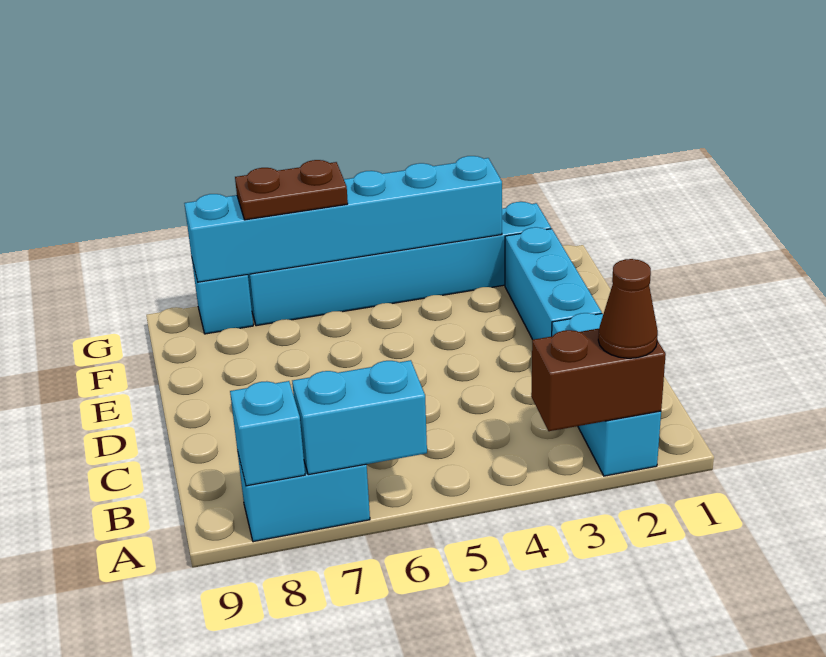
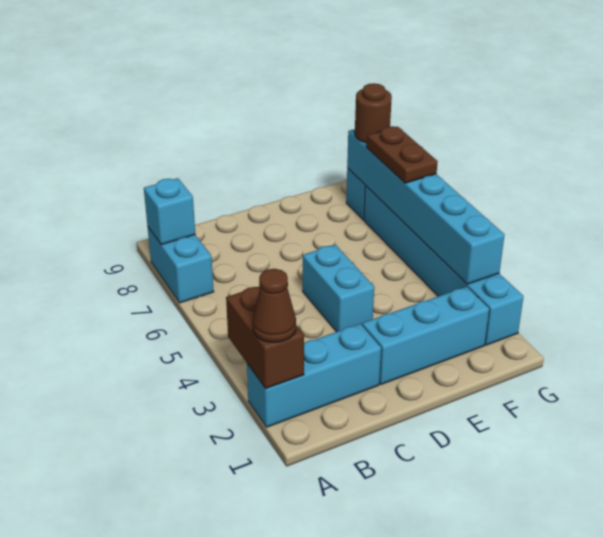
cyan brick A6:A7 level 2 -> cyan brick D4:D5 level 1
none -> brown round brick G8 level 3

